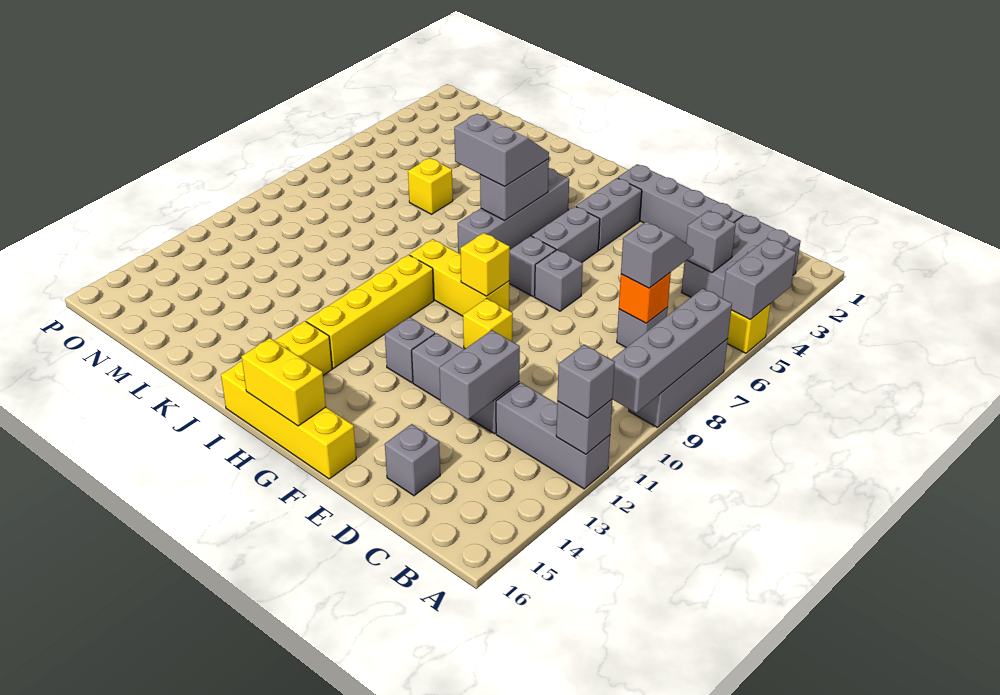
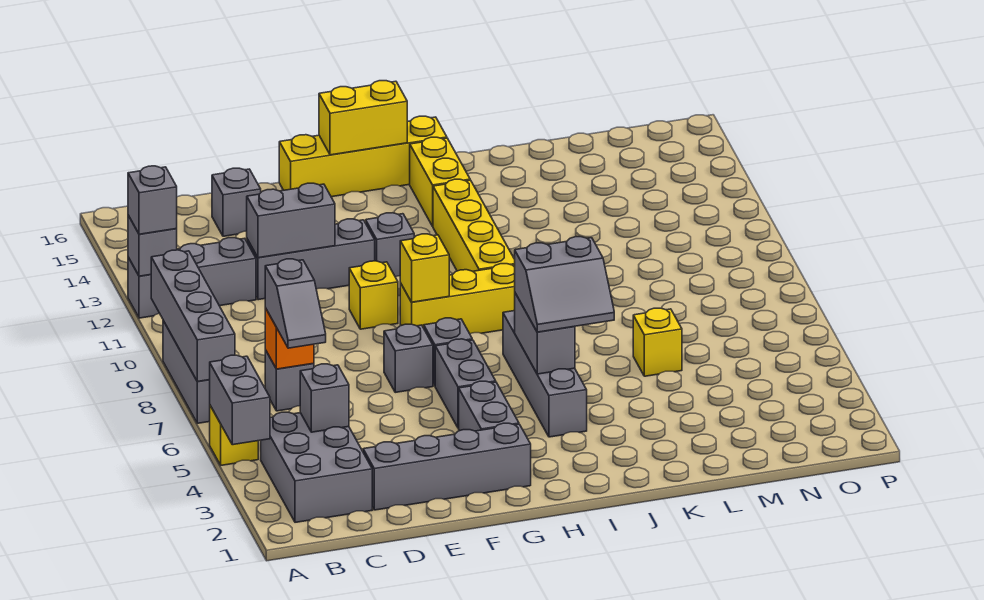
grey brick D12:D13 level 2 -> grey brick D12:E12 level 2

